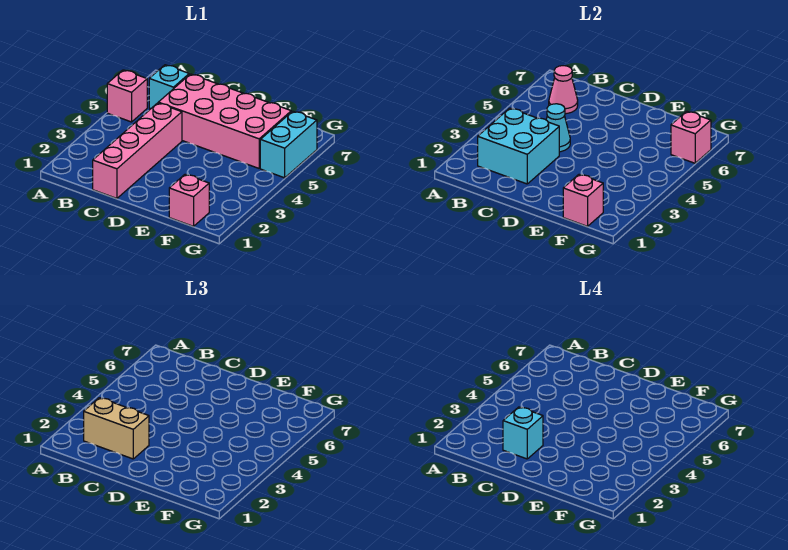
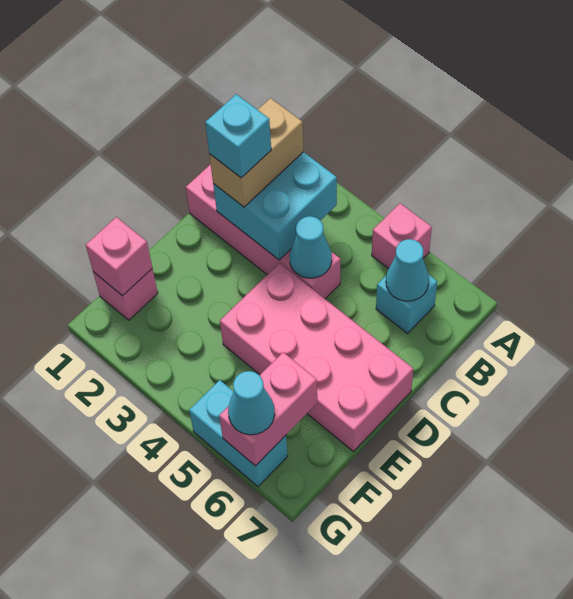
pink cone B6 level 2 -> cyan cone B6 level 2
pink brick C5:F6 level 1 -> pink brick D4:E7 level 1
pink brick G6 level 2 -> pink brick F6:G6 level 2
none -> cyan cone G6 level 3

